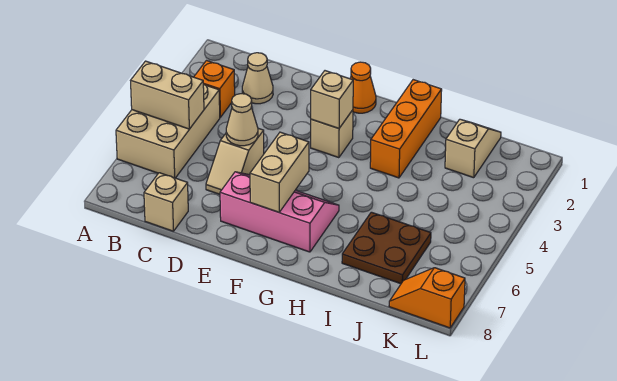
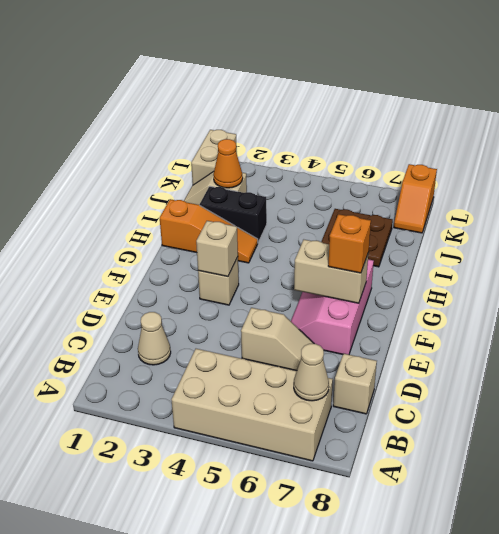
tan brick A4:B6 level 1 -> tan brick A4:B7 level 1
tan brick A5:B5 level 2 -> tan brick K1:L1 level 1
orange brick B3 level 1 -> orange brick F7 level 3
tan cone D5 level 2 -> tan cone B7 level 2
orange cone F1 level 1 -> orange cone J2 level 2
orange brick H1:H3 level 1 -> orange slope H1:H3 level 1 top 1
none -> black brick I2:I3 level 1

